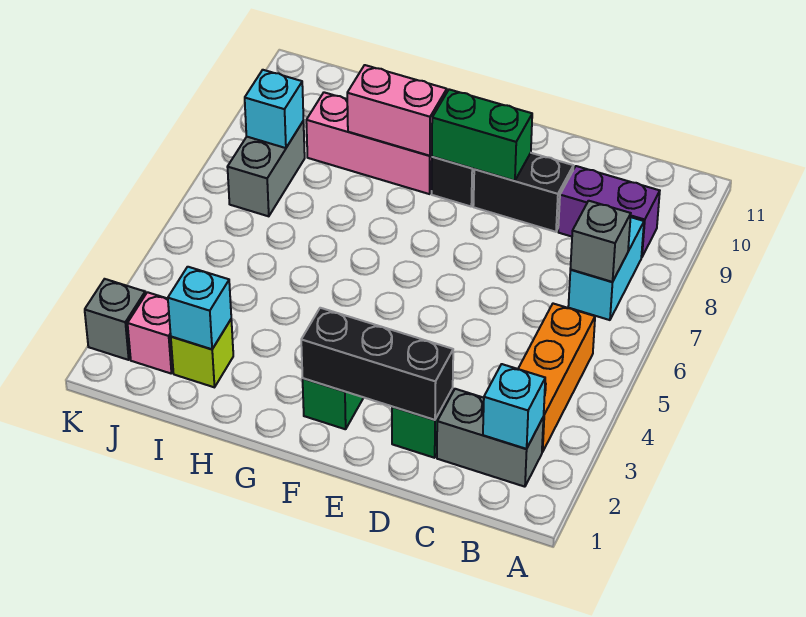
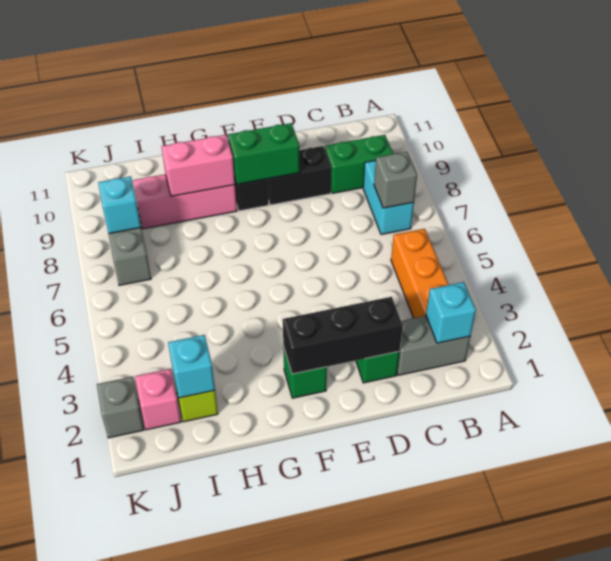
purple brick B9:C9 level 1 -> green brick B9:C9 level 1

